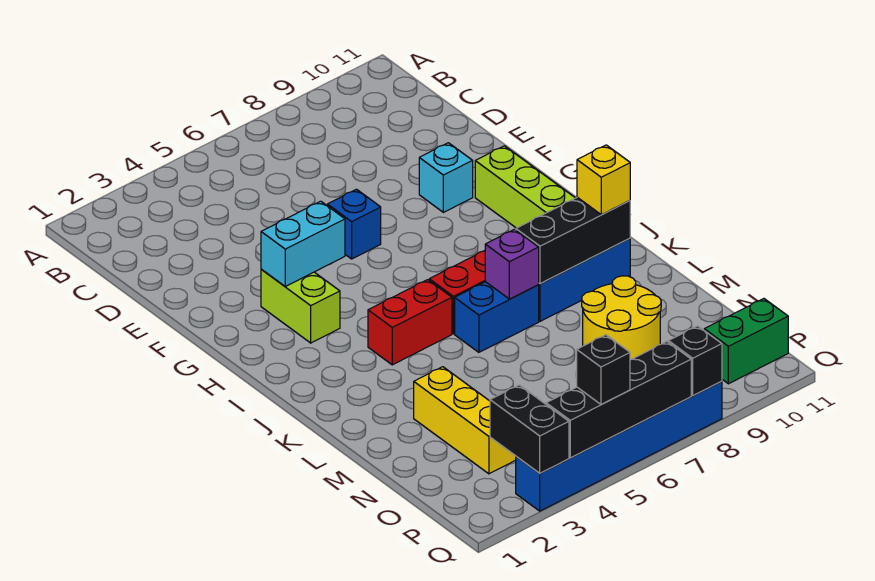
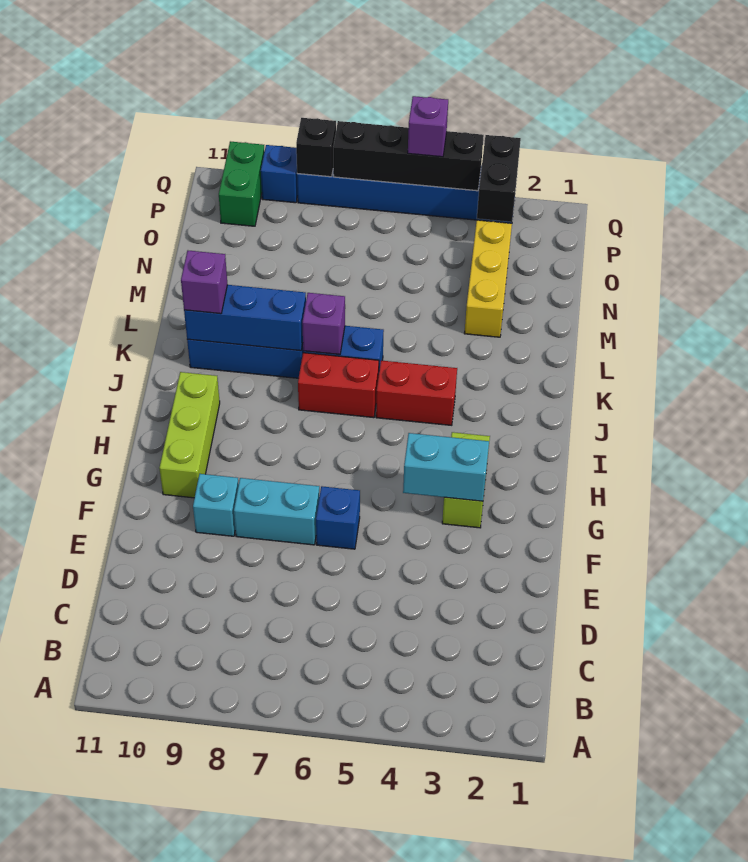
none -> cyan brick F7:F8 level 1
black brick K8:K10 level 2 -> blue brick K8:K10 level 2
yellow brick K10 level 3 -> purple brick K10 level 3
yellow round brick M8:N9 level 1 -> none
green brick P10:P11 level 1 -> green brick P10:Q10 level 1
black brick Q5 level 3 -> purple brick Q5 level 3
none -> blue brick Q9 level 1

